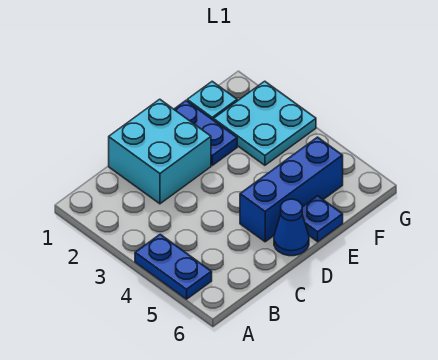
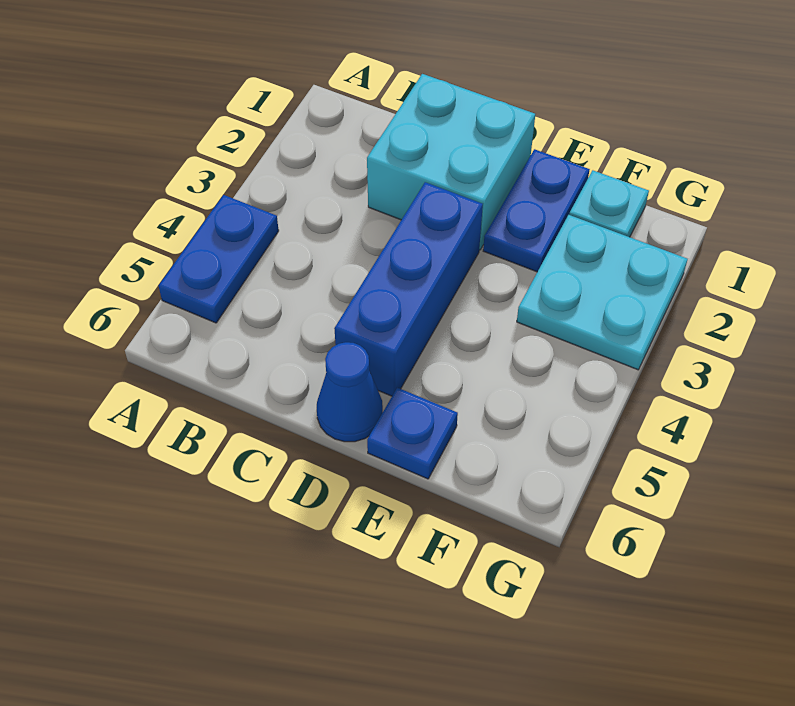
blue brick D5:F5 level 1 -> blue brick D3:D5 level 1

